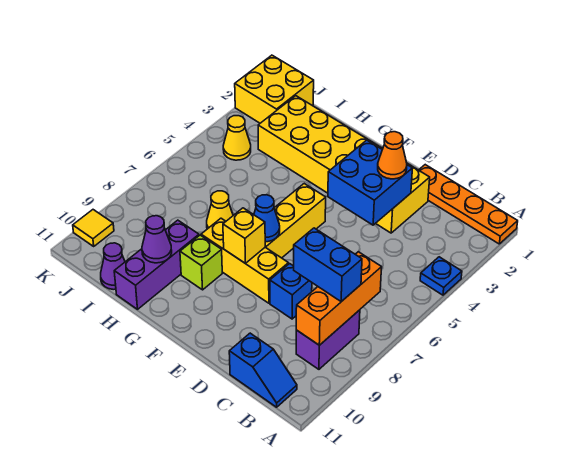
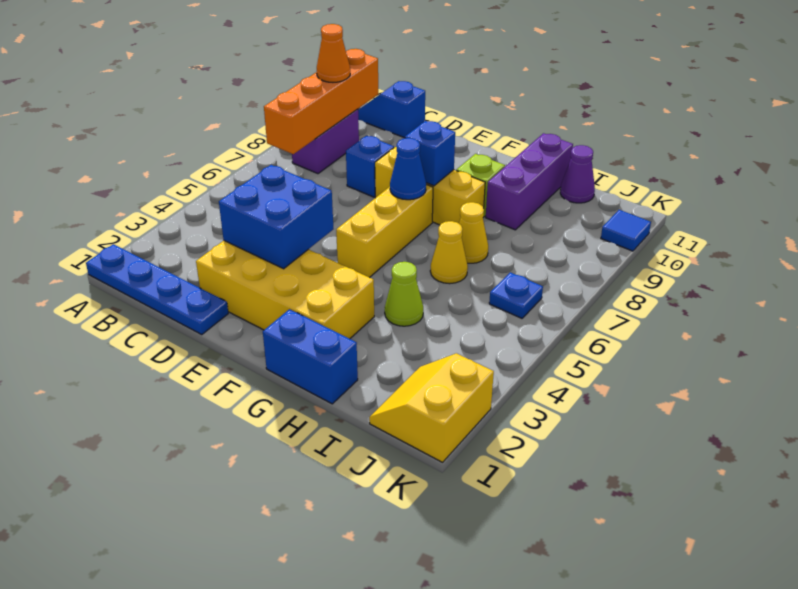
orange plate A1:D1 level 1 -> blue plate A1:D1 level 1
blue plate A4 level 1 -> blue plate J6 level 1
orange brick B7:B9 level 2 -> orange brick B7:B10 level 2
blue brick B8:C8 level 3 -> blue brick G1:H1 level 1
yellow brick D2:I3 level 1 -> yellow brick D2:G3 level 1
orange cone D3 level 3 -> orange cone B9 level 3
yellow brick F8 level 2 -> blue brick F8 level 2
none -> lime cone H4 level 1
purple cone H10 level 2 -> none
yellow brick J1:K2 level 1 -> yellow slope J1:K2 level 1 top K
yellow cone J4 level 1 -> yellow cone H6 level 1
yellow tile K10 level 1 -> blue tile K10 level 1

